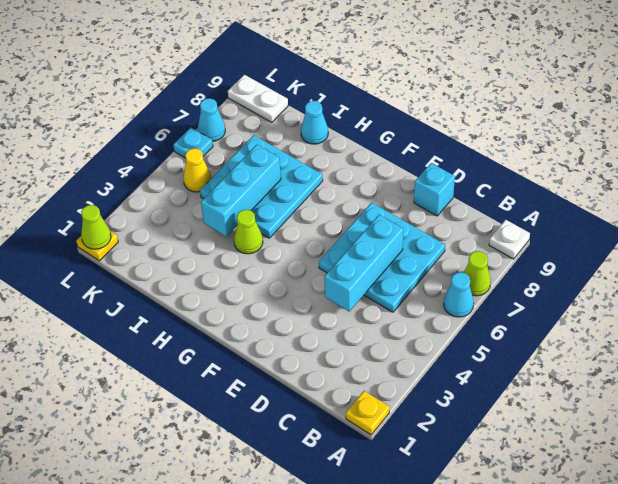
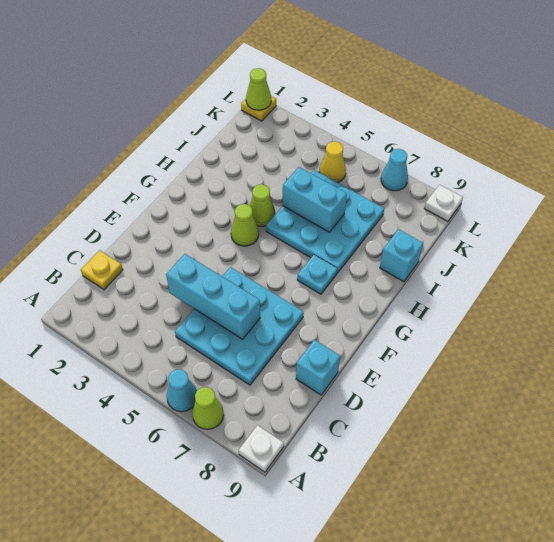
yellow plate A1 level 1 -> yellow plate C1 level 1
none -> lime cone G4 level 1
cyan brick I4:I6 level 2 -> cyan brick I5:I6 level 2
cyan cone I9 level 1 -> cyan brick I9 level 1
white plate K9:L9 level 1 -> white plate L9 level 1
cyan plate L6 level 1 -> cyan plate G7 level 1

